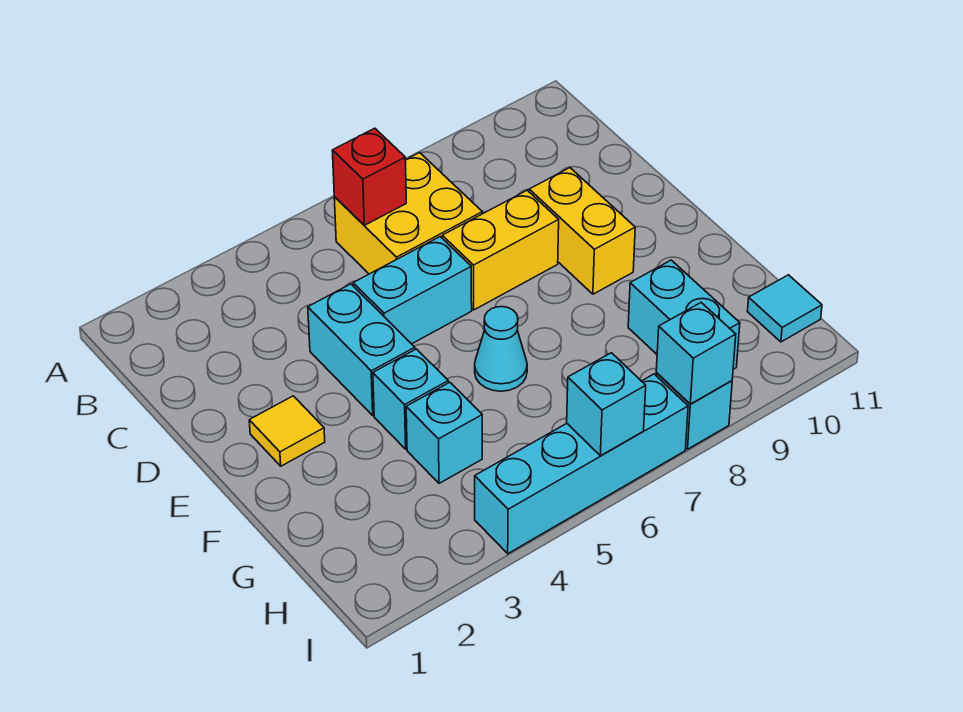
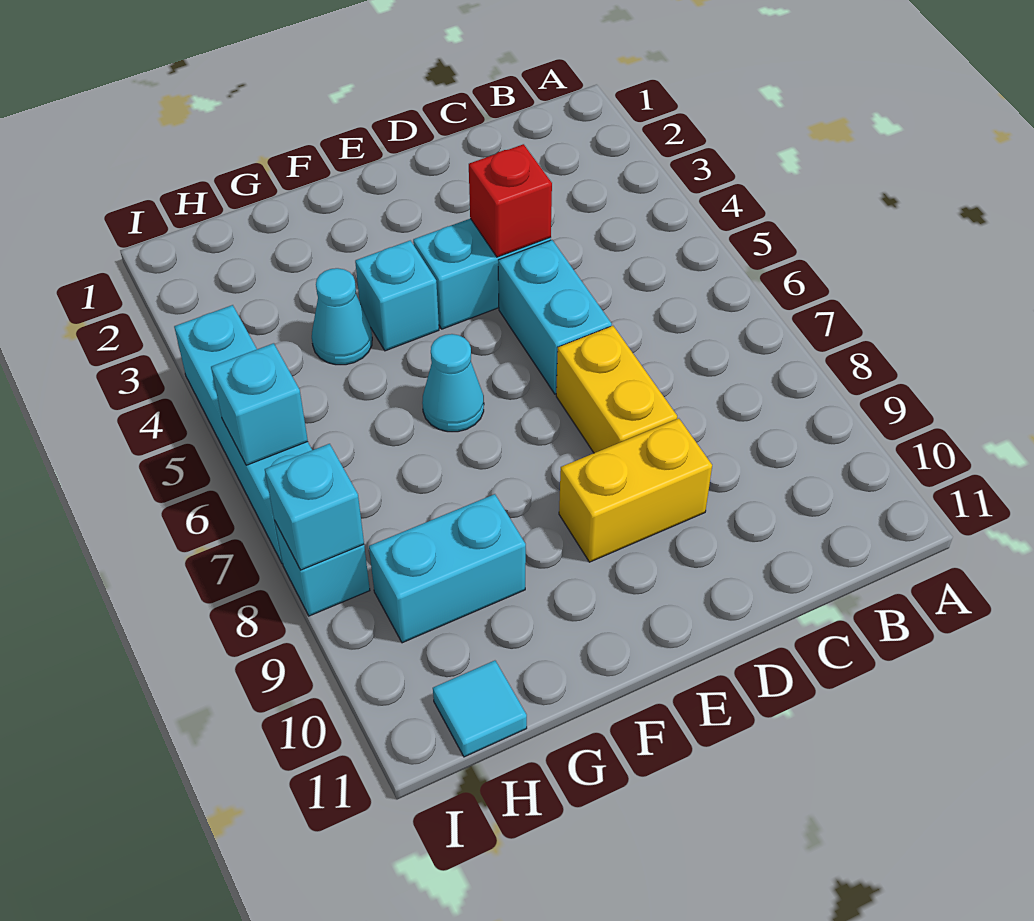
yellow brick B6:C7 level 1 -> none
red brick B6 level 2 -> red brick D4 level 2
yellow tile E2 level 1 -> none
cyan brick G4 level 1 -> cyan cone G4 level 1

